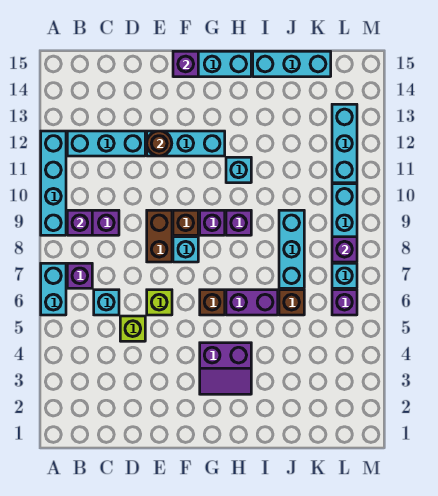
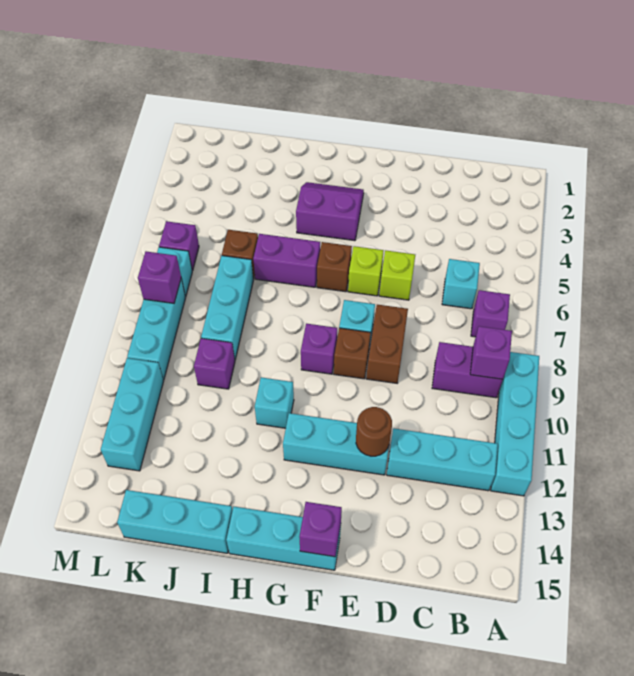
cyan brick A6:A7 level 1 -> none
lime brick D5 level 1 -> lime brick F6 level 1
purple brick H9 level 1 -> purple brick J10 level 1

